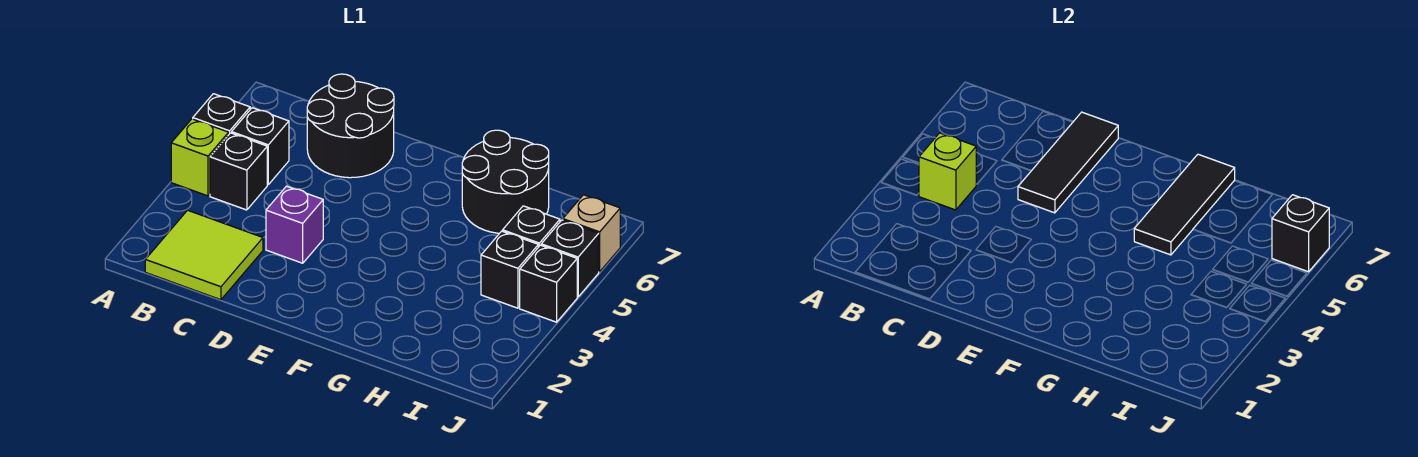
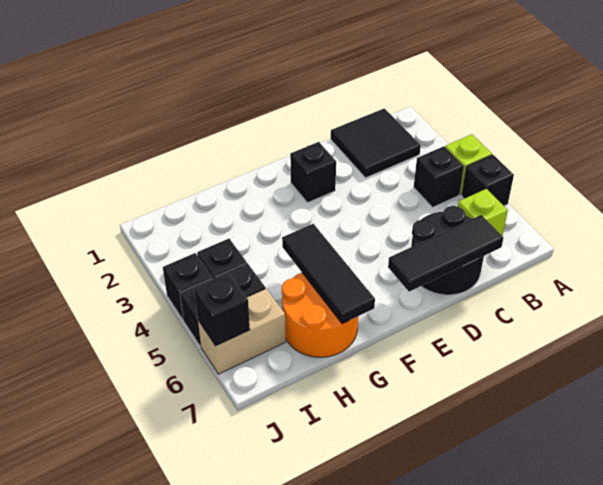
lime tile B1:C2 level 1 -> black tile B1:C2 level 1
lime brick B4 level 2 -> lime brick B6 level 1
black brick B5 level 1 -> black brick E2 level 1
purple brick D3 level 1 -> none
black tile D5:D7 level 2 -> black tile C7:E7 level 2
black round brick G6:H7 level 1 -> orange round brick G6:H7 level 1
tan brick J6 level 1 -> tan brick I6:J6 level 1

